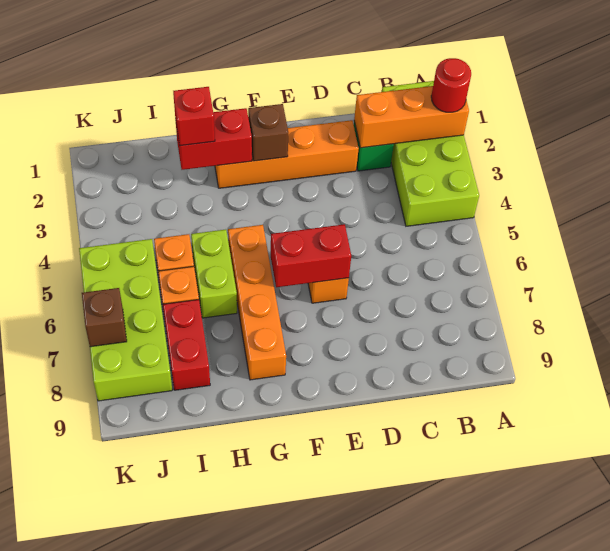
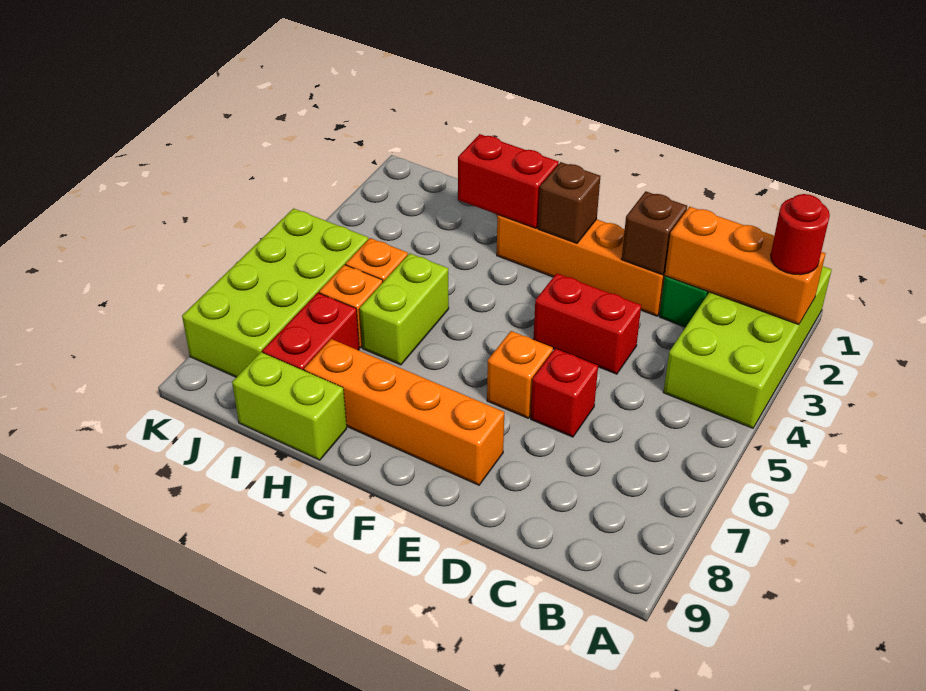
red brick E6:F6 level 2 -> red brick D4:E4 level 1
orange brick G5:G8 level 1 -> orange brick E8:H8 level 1
red brick H2 level 3 -> red brick D6 level 1
none -> lime brick H9:I9 level 1
brown brick K7 level 2 -> brown brick D2 level 2

